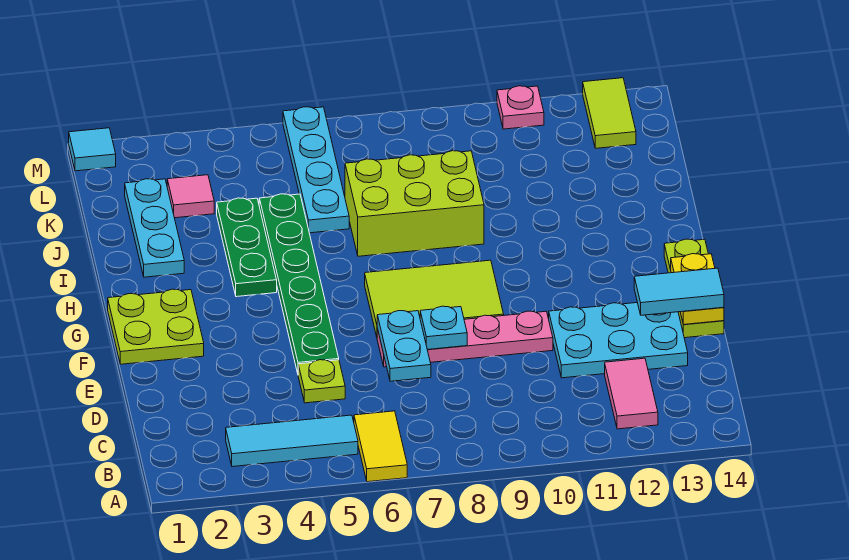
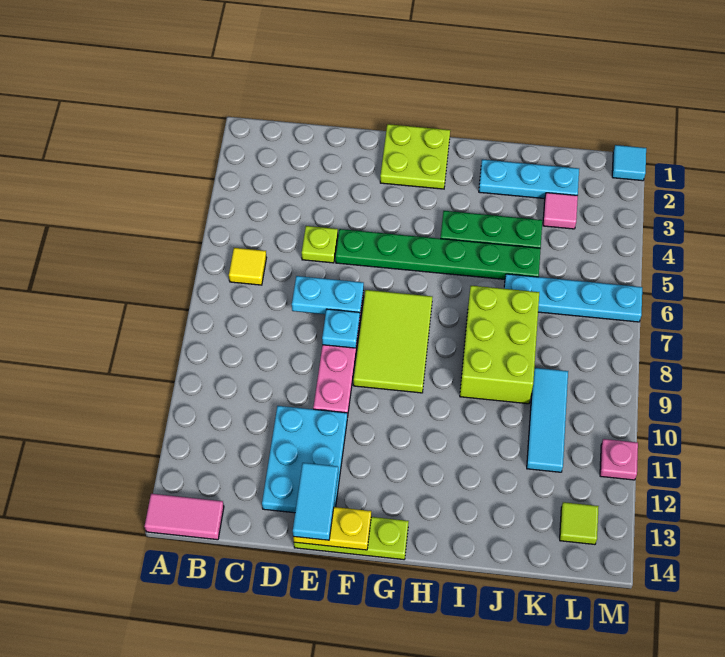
yellow tile A6:B6 level 1 -> yellow tile B6 level 1
cyan tile B3:B5 level 1 -> cyan tile K9:K11 level 1
pink tile B12:C12 level 1 -> pink tile A14:B14 level 1
lime tile L13:M13 level 1 -> lime tile L13 level 1

